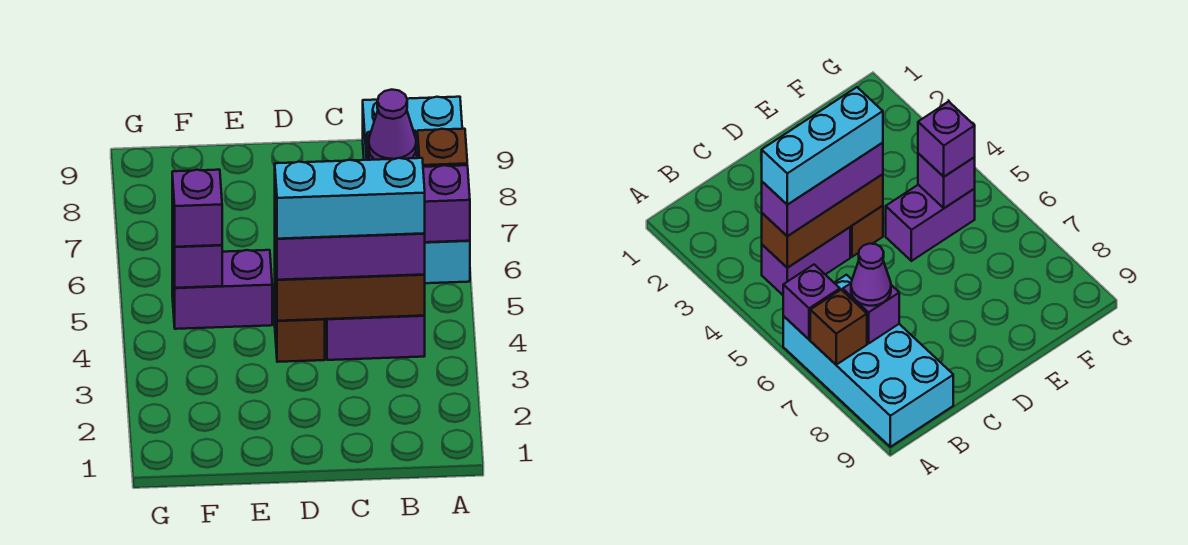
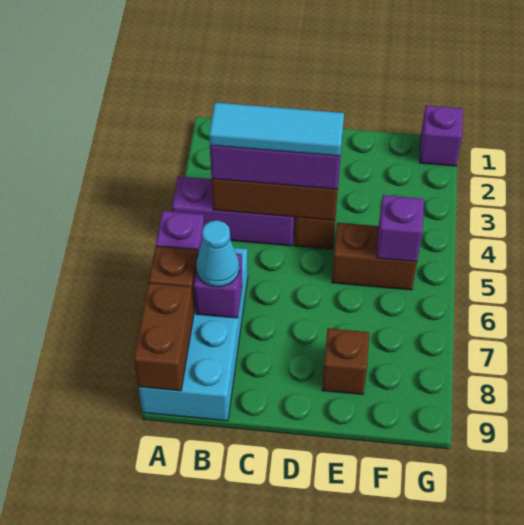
none -> brown brick A8:A9 level 2
purple brick B4:C4 level 1 -> purple brick A4:C4 level 1
cyan brick B4:D4 level 4 -> cyan tile B4:D4 level 4
purple cone B7 level 3 -> cyan cone B7 level 3
purple brick E5:F5 level 1 -> brown brick E5:F5 level 1
none -> brown brick E8 level 1
purple brick F5 level 3 -> purple brick G1 level 1

